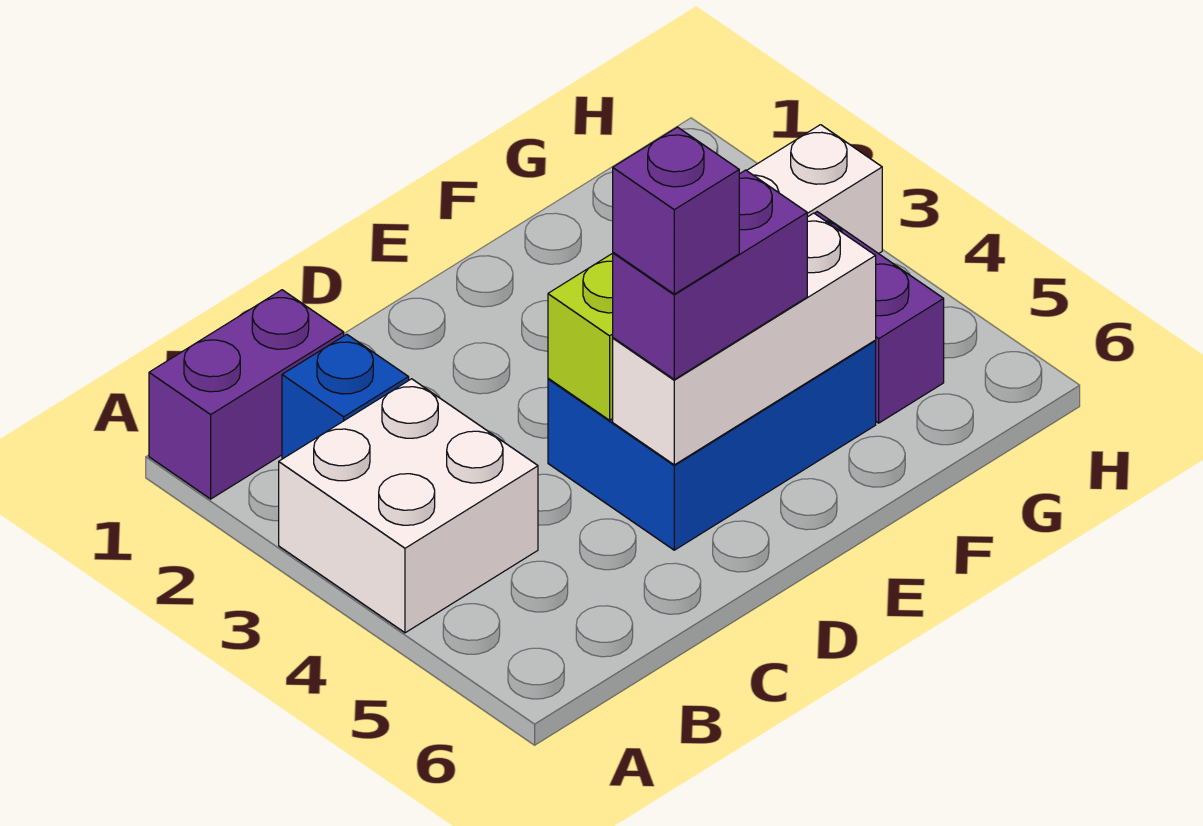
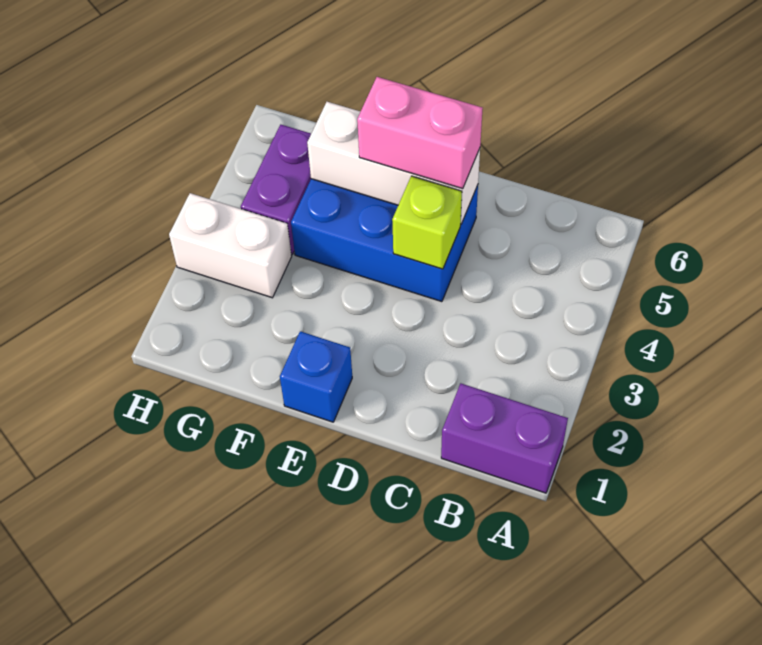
white brick A3:B4 level 1 -> none
blue brick B2 level 1 -> blue brick E1 level 1
purple brick D5:E5 level 3 -> pink brick D5:E5 level 3
purple brick D5 level 4 -> none

